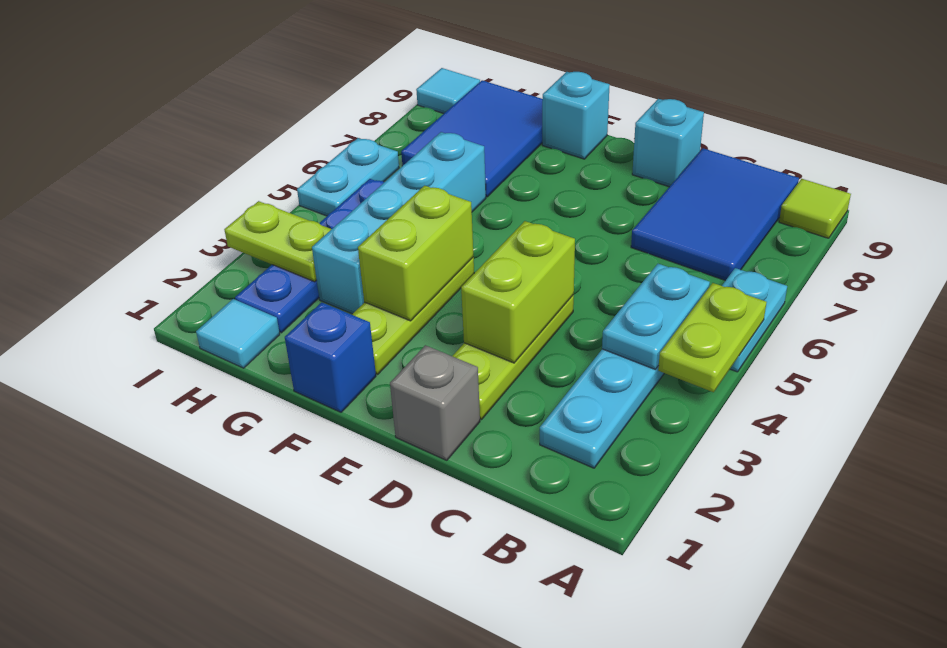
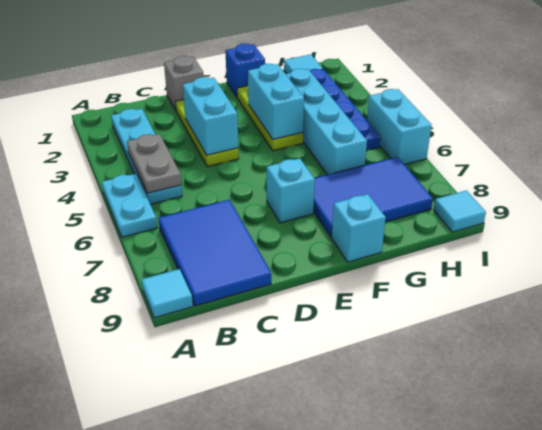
lime plate A4:A5 level 2 -> none
lime tile A9 level 1 -> cyan tile A9 level 1
cyan plate B4:B5 level 2 -> grey plate B4:B5 level 2
lime brick D3:D4 level 2 -> cyan brick D3:D4 level 2
cyan brick D9 level 1 -> cyan brick E7 level 1
lime brick F3:F4 level 2 -> cyan brick F3:F4 level 2
blue tile G7:H9 level 1 -> blue tile F7:H8 level 1
lime plate H3:I3 level 2 -> none
cyan plate I5:I6 level 1 -> cyan brick I5:I6 level 1

